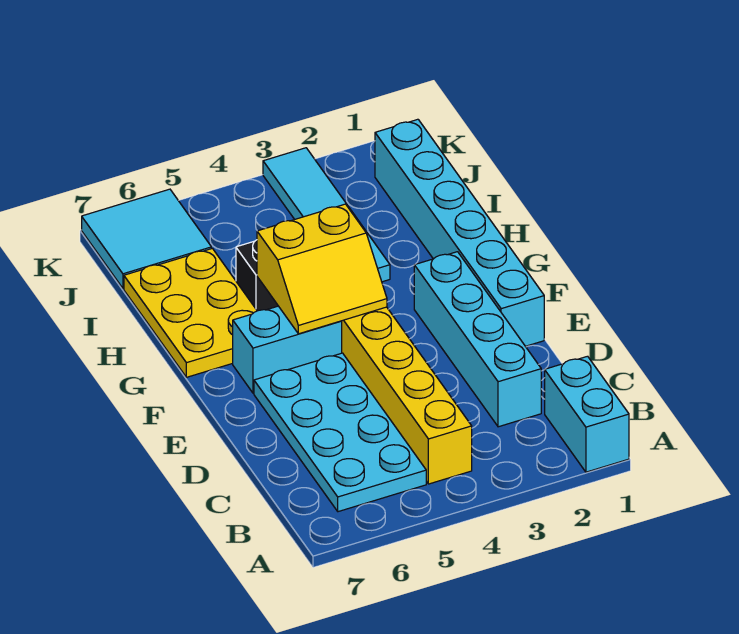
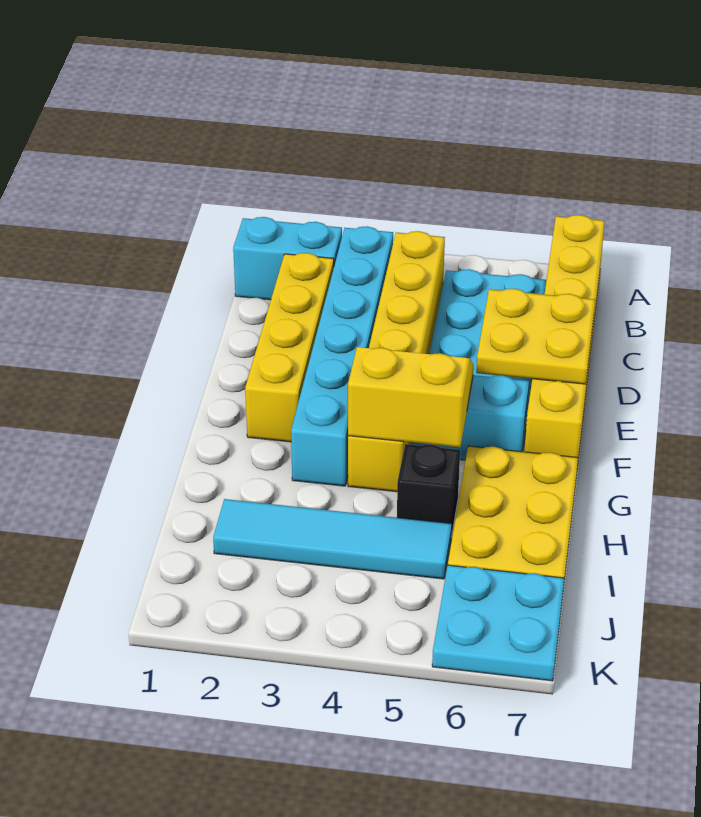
cyan brick A1:B1 level 1 -> cyan brick B1:B2 level 1
none -> yellow brick A7:F7 level 1
cyan brick C2:F2 level 1 -> yellow brick C2:F2 level 1
none -> yellow plate D6:E7 level 2
cyan brick E1:J1 level 1 -> cyan brick B3:G3 level 1
cyan tile H3:K3 level 1 -> cyan tile I2:I5 level 1
cyan tile J6:K7 level 1 -> cyan plate J6:K7 level 1

